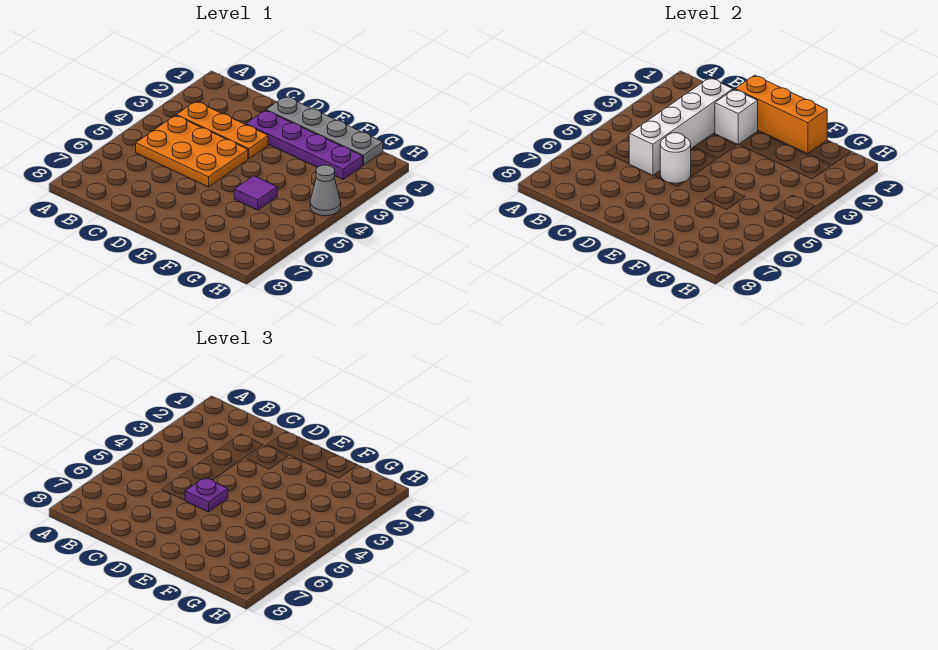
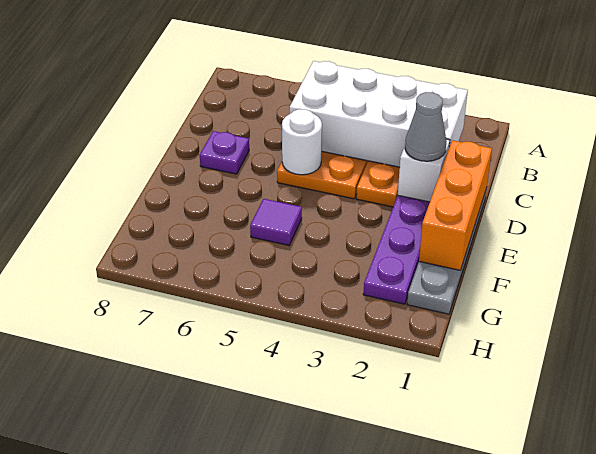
white brick C2:C5 level 2 -> white brick B2:C5 level 2
purple plate D5 level 3 -> purple plate D7 level 1
grey cone H4 level 1 -> grey cone D2 level 3

